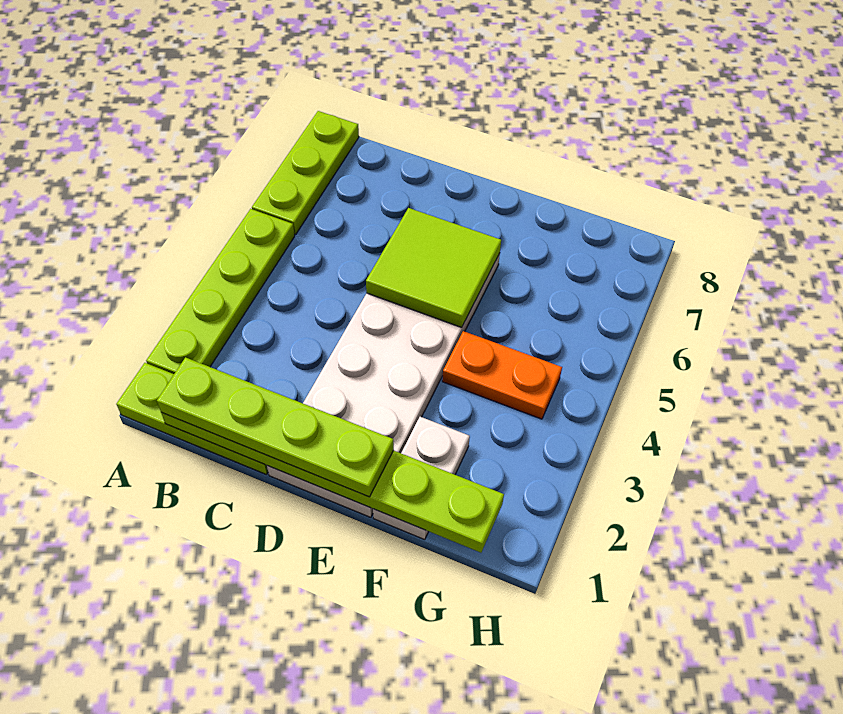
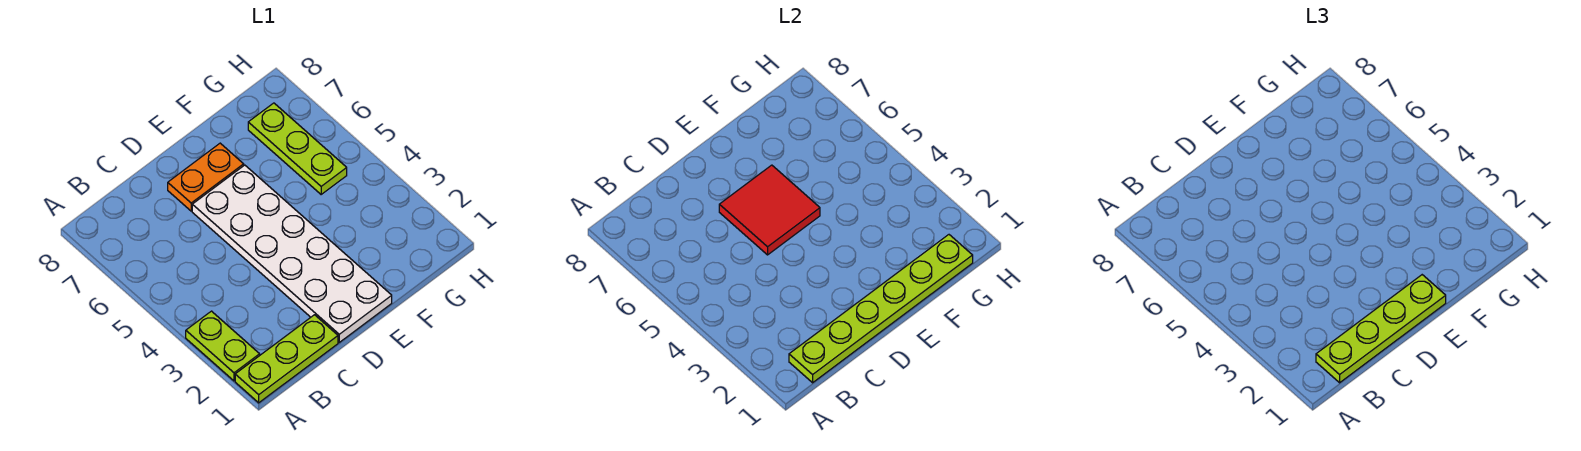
lime plate A2:A5 level 1 -> lime plate A2:A3 level 1
lime plate A6:A8 level 1 -> lime plate G5:G7 level 1
lime tile D5:E6 level 2 -> red tile D5:E6 level 2
white plate F1:F2 level 1 -> none
orange plate F4:G4 level 1 -> orange plate D7:E7 level 1

